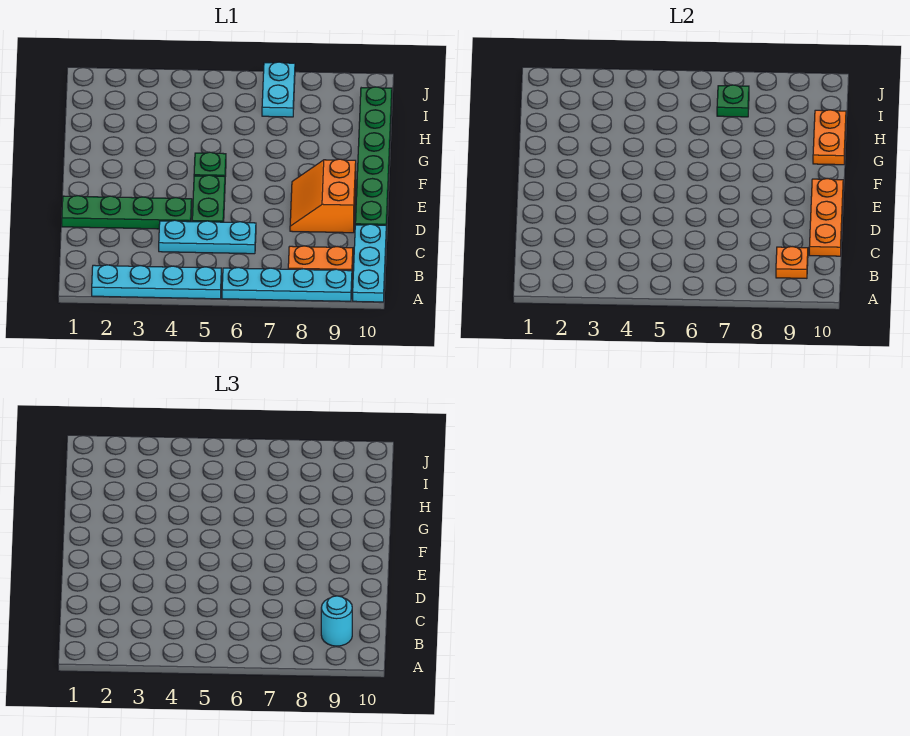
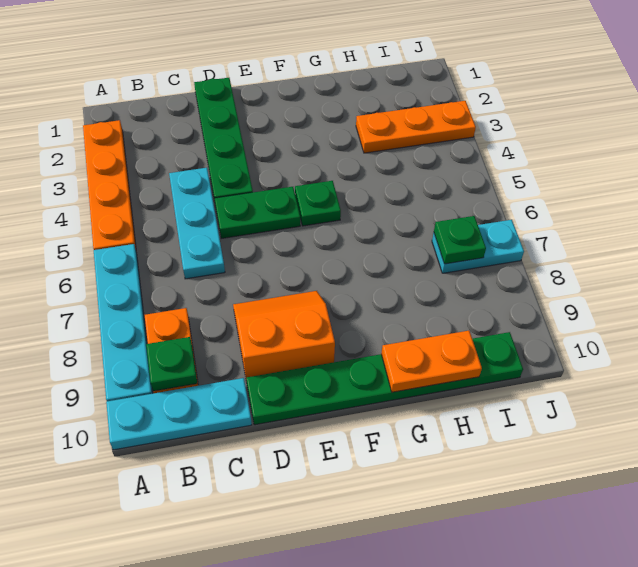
cyan plate A2:A5 level 1 -> orange plate A2:A5 level 1
orange plate B9 level 2 -> green plate B9 level 2
cyan round brick B9 level 3 -> none
orange plate C10:E10 level 2 -> orange plate H3:J3 level 1

